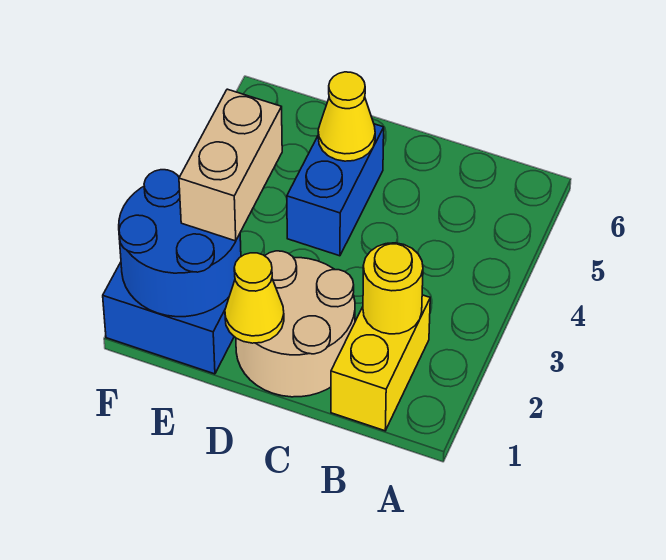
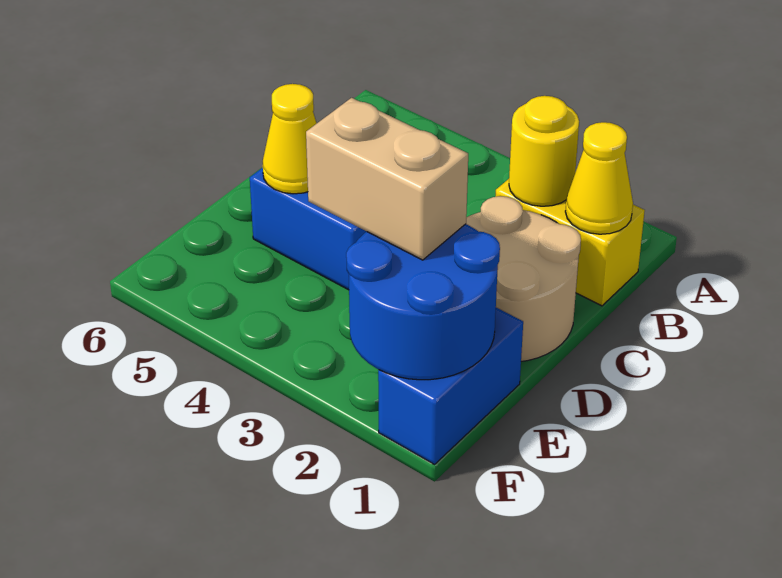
yellow cone D1 level 2 -> yellow cone B1 level 2

